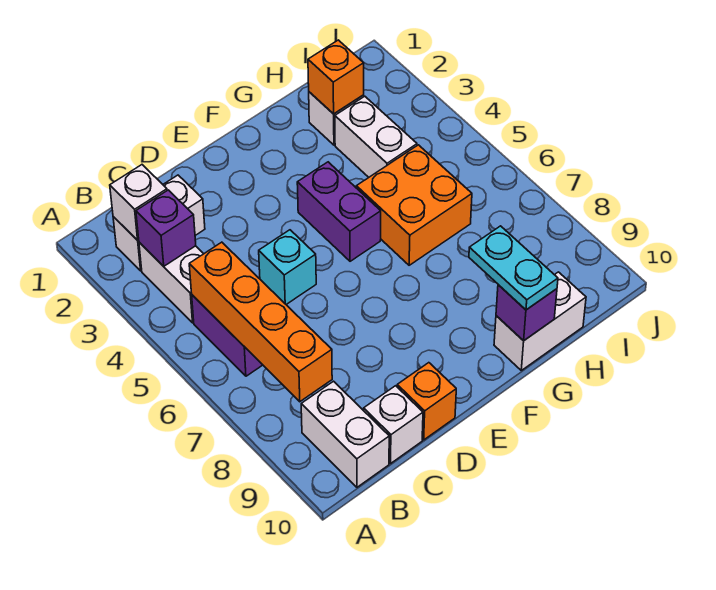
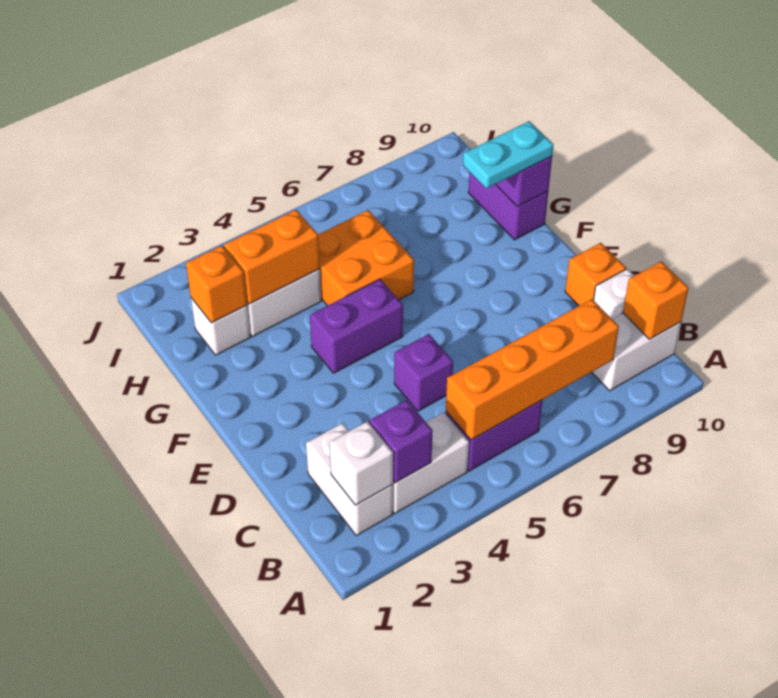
none -> orange brick B10 level 2
cyan brick D5 level 1 -> purple brick D5 level 1
white brick G10:H10 level 1 -> purple brick G10:H10 level 1
none -> orange brick H3:H4 level 2

